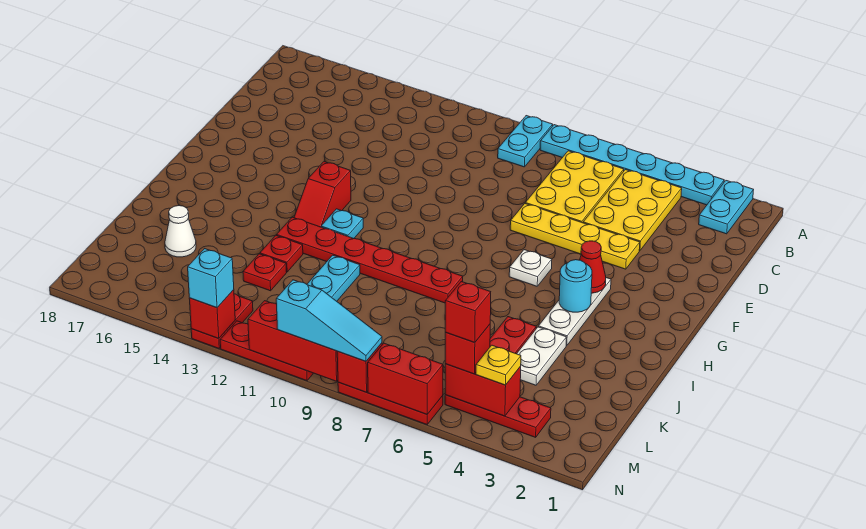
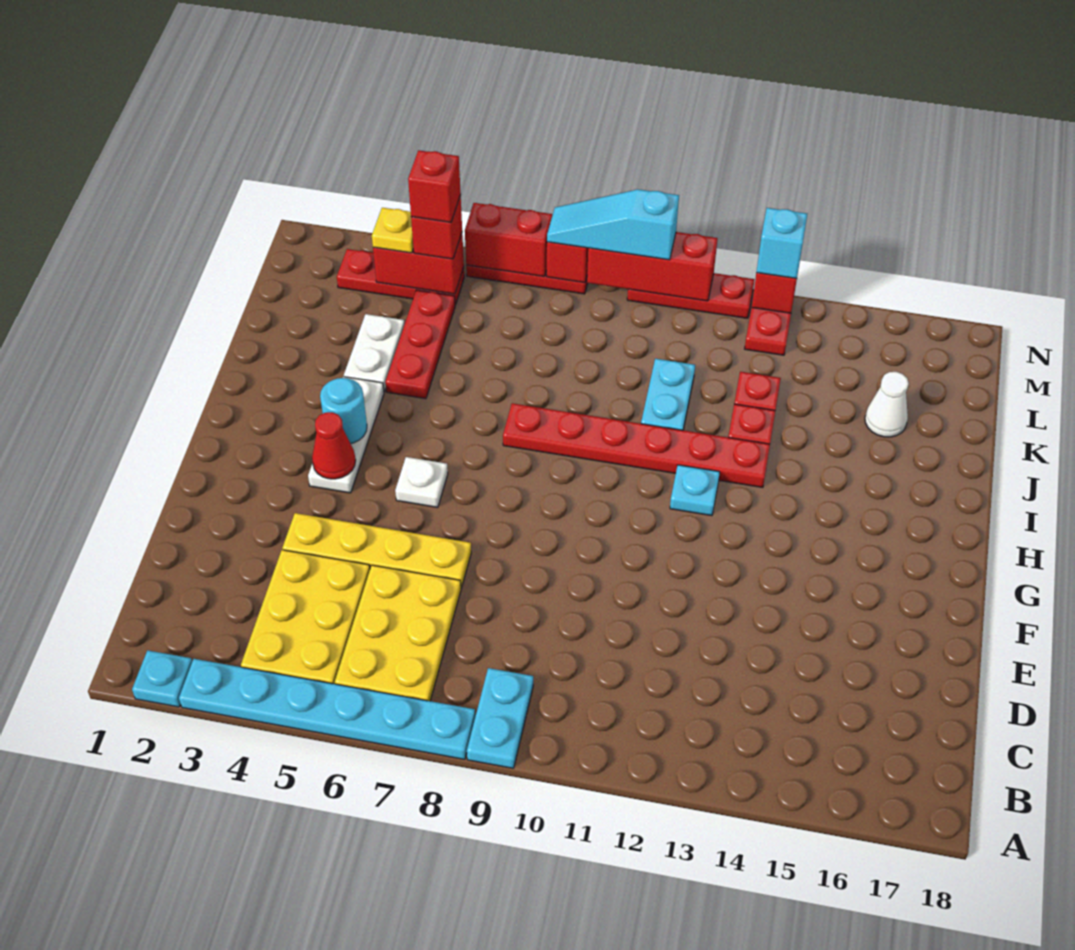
cyan plate A2:B2 level 1 -> cyan plate A2 level 1
red slope G13:H13 level 1 top G -> none

